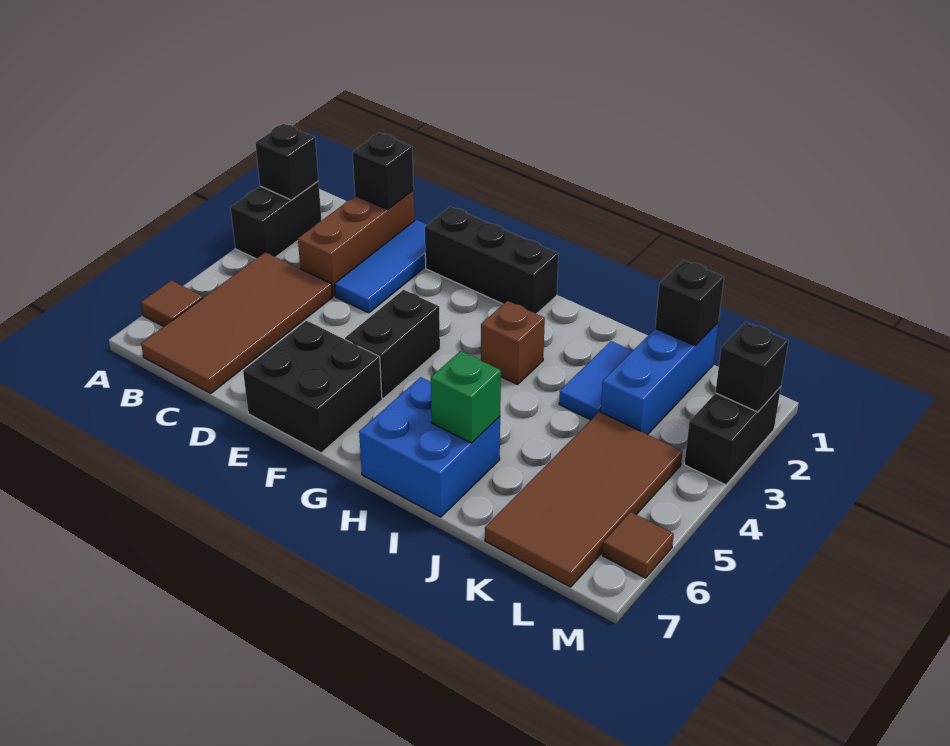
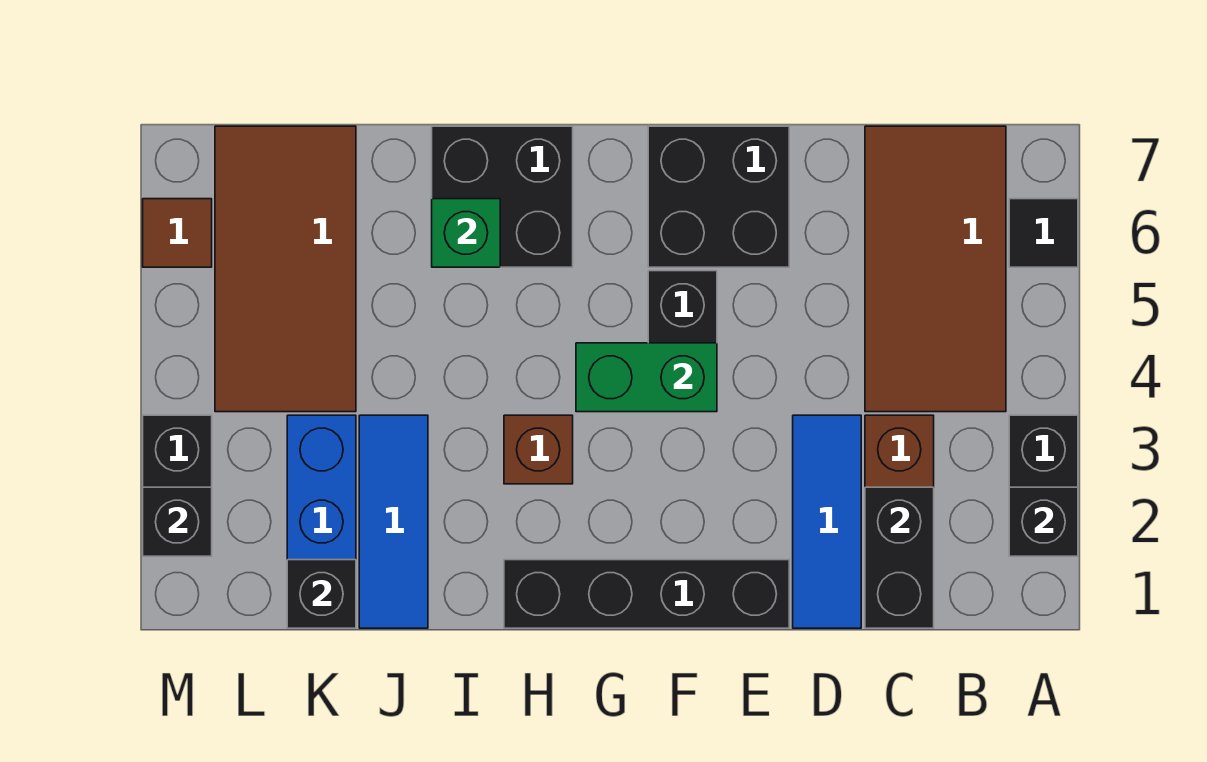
brown tile A6 level 1 -> black tile A6 level 1
black brick C1 level 2 -> black brick C1:C2 level 2
black brick E1:G1 level 1 -> black brick E1:H1 level 1
none -> green brick F4:G4 level 2
blue brick H6:I7 level 1 -> black brick H6:I7 level 1
blue tile J2:J3 level 1 -> blue tile J1:J3 level 1

